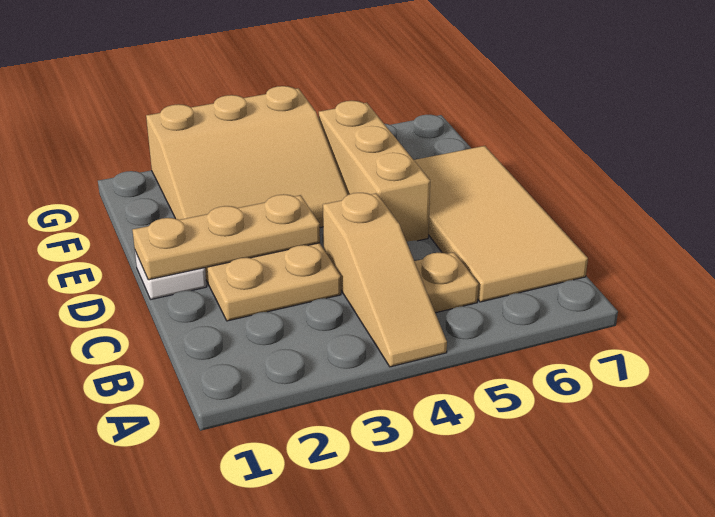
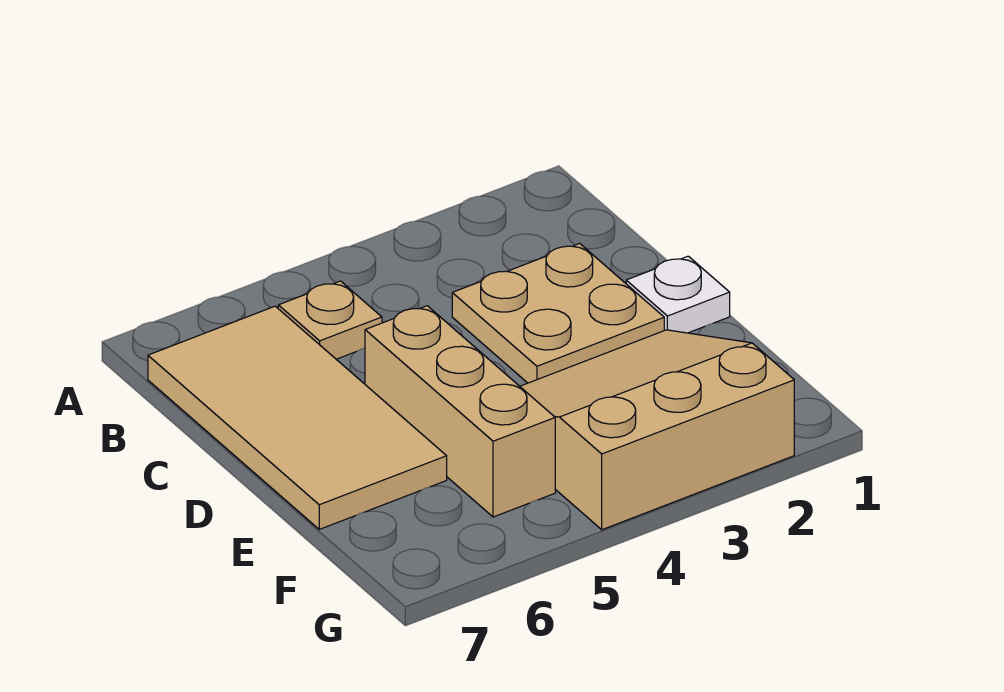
tan slope A4:C4 level 1 top C -> none
tan plate D1:D3 level 2 -> none

